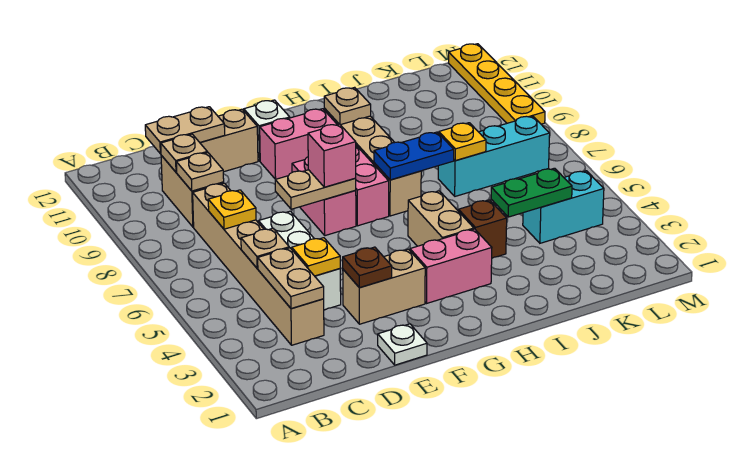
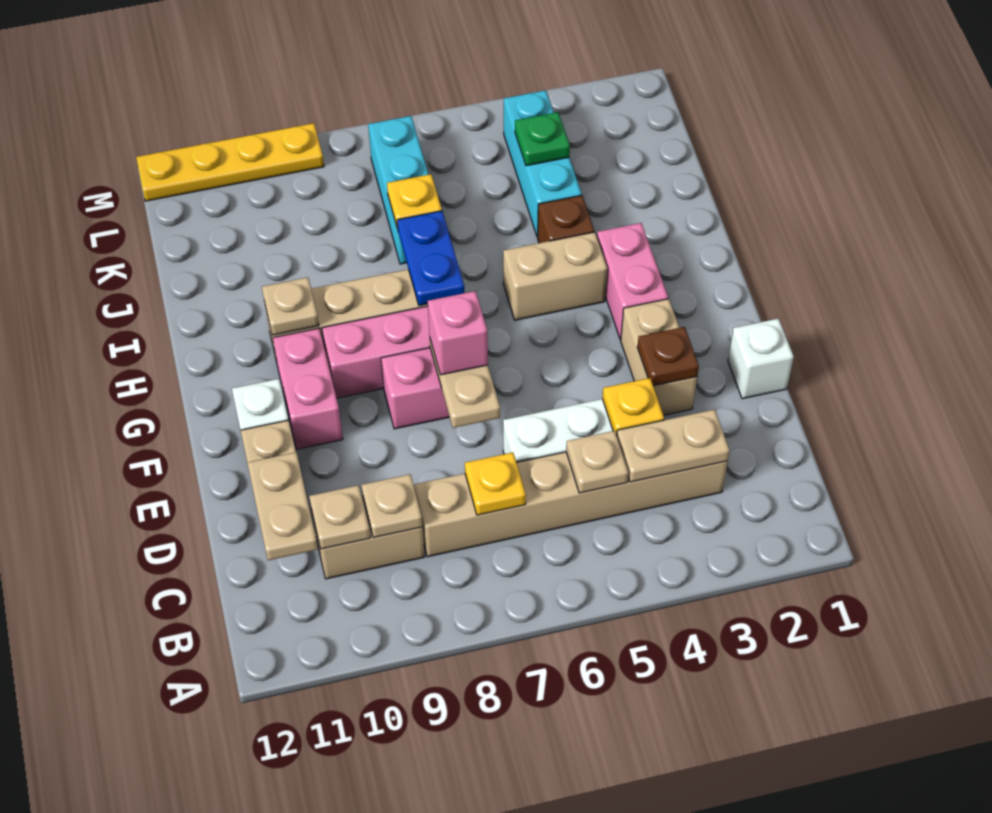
white plate E1 level 1 -> white brick E1 level 1
green plate J4:K4 level 2 -> green plate K4 level 2
cyan brick K4:L4 level 1 -> cyan brick J4:L4 level 1

